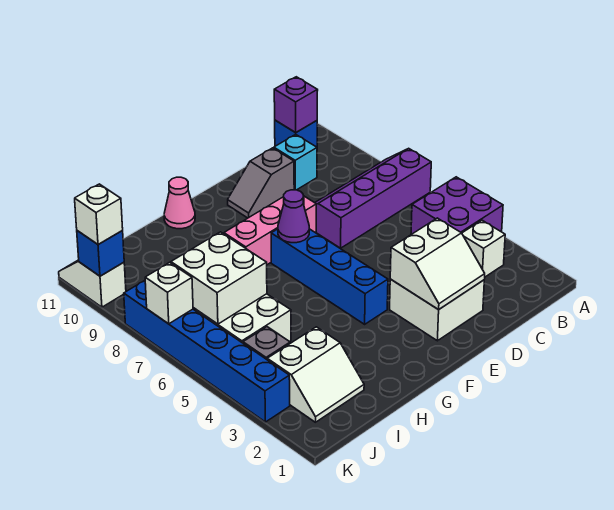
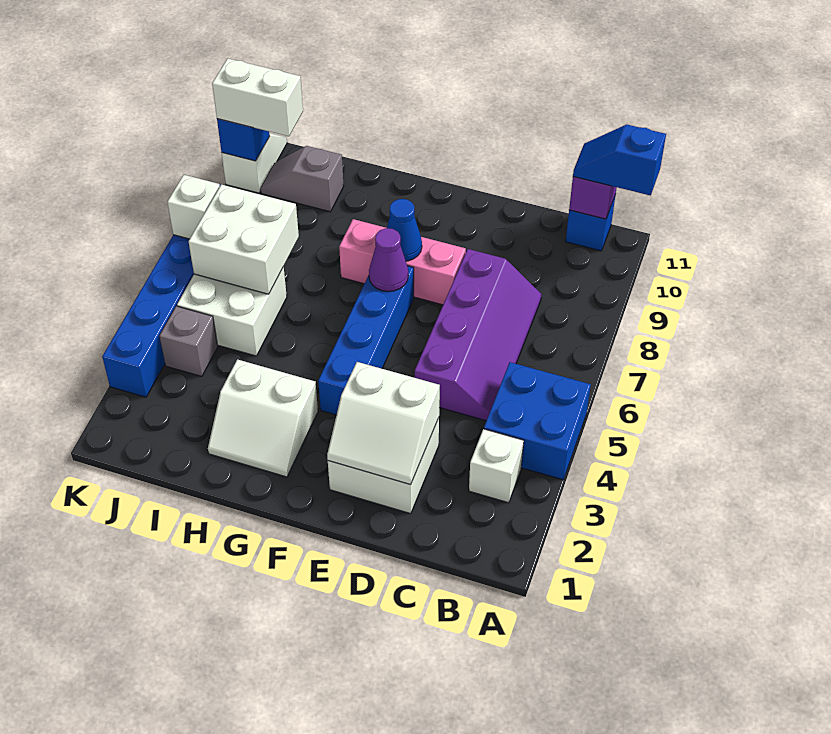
purple brick A4:B5 level 1 -> blue brick A4:B5 level 1
purple slope A7:D8 level 1 top 7 -> purple slope C5:D8 level 1 top D
none -> blue slope A11:B11 level 3 top A
cyan brick C10 level 1 -> none
grey slope D10:E10 level 1 top D -> grey slope I10:J10 level 1 top I
none -> blue cone F8 level 2
pink cone G11 level 1 -> none
white slope I2:J3 level 1 top 3 -> white slope G2:H3 level 1 top 3
white brick K10 level 3 -> white brick J10:K10 level 3

